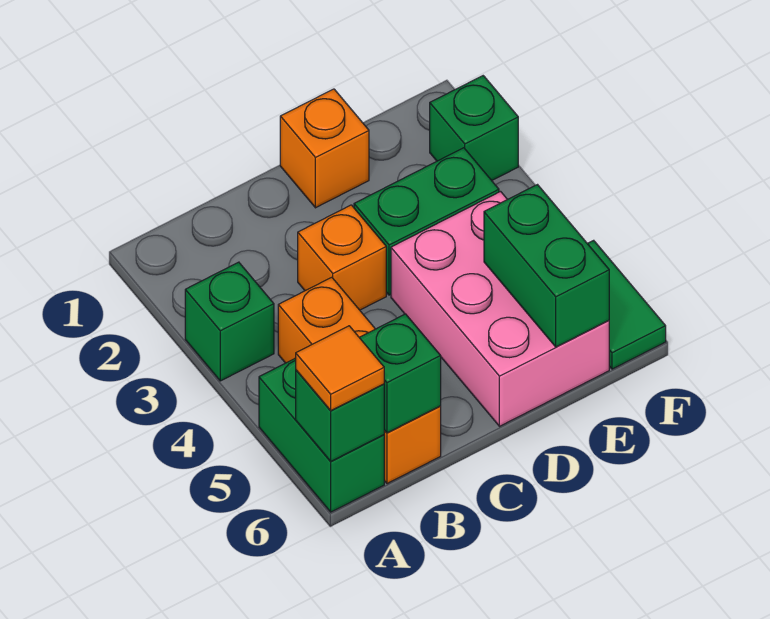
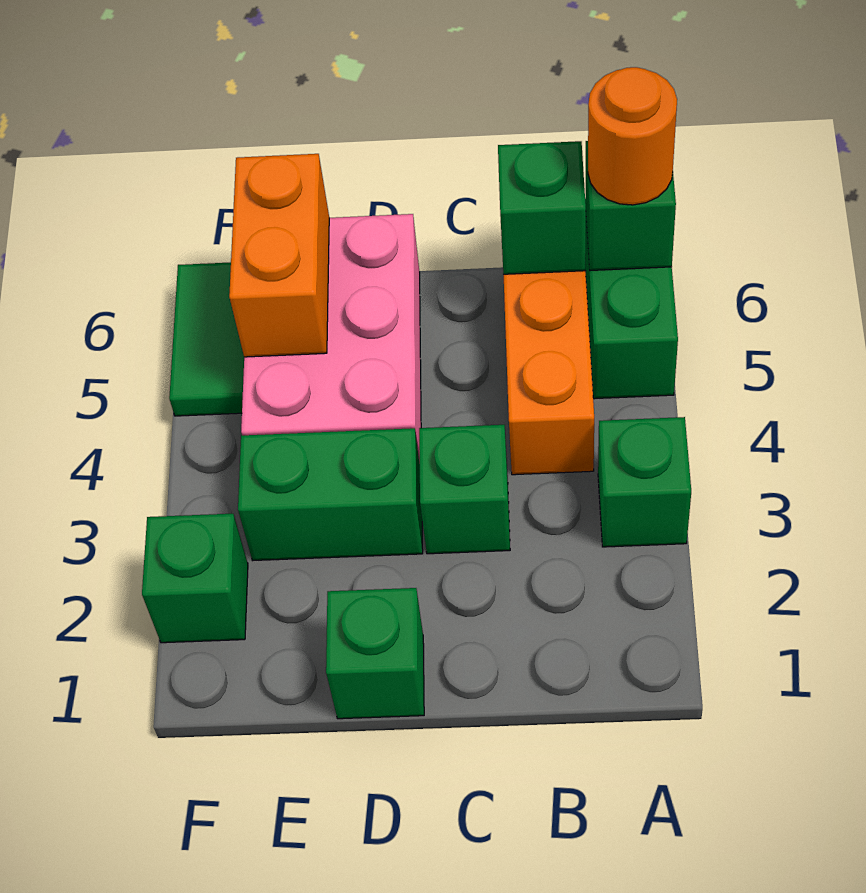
orange tile A6 level 3 -> orange round brick A6 level 3
orange brick C3 level 1 -> green brick C3 level 1
orange brick D1 level 1 -> green brick D1 level 1
green brick E5:E6 level 2 -> orange brick E5:E6 level 2

